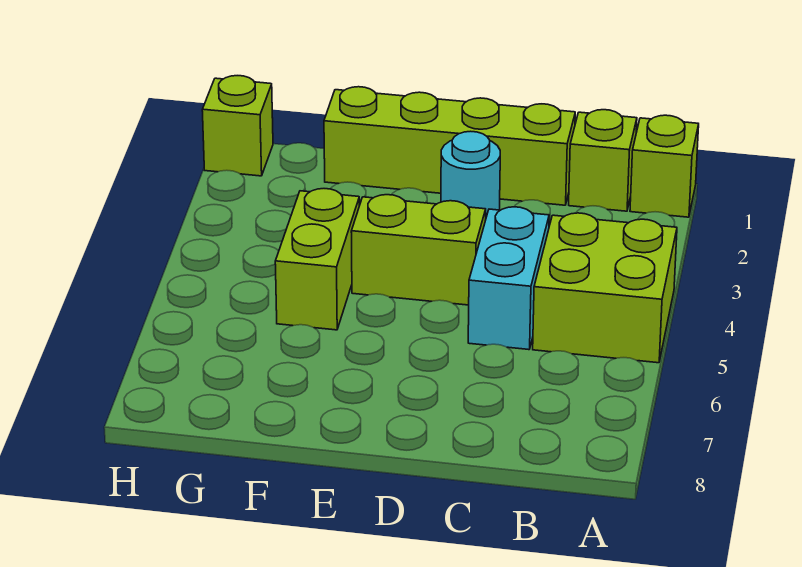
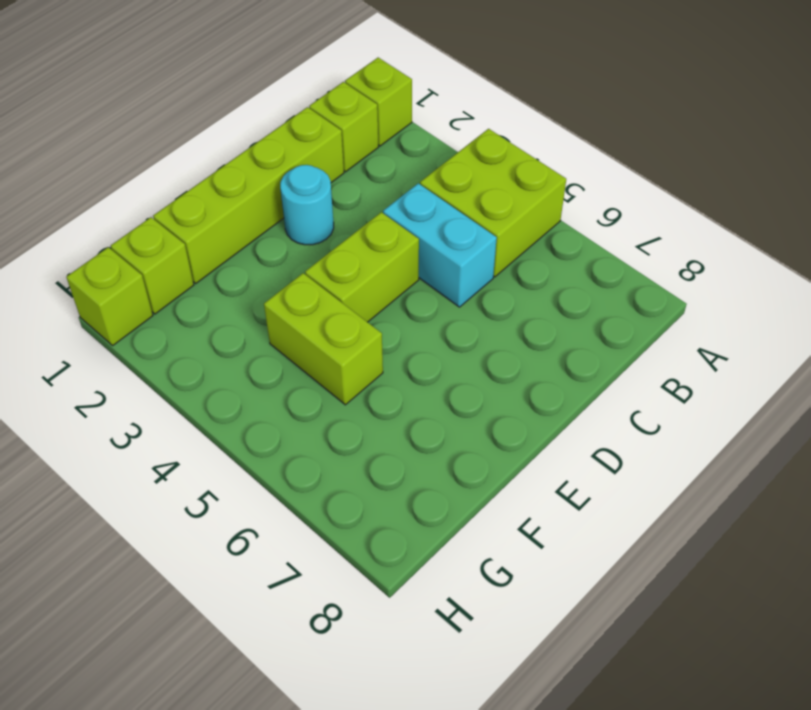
none -> lime brick G1 level 1

